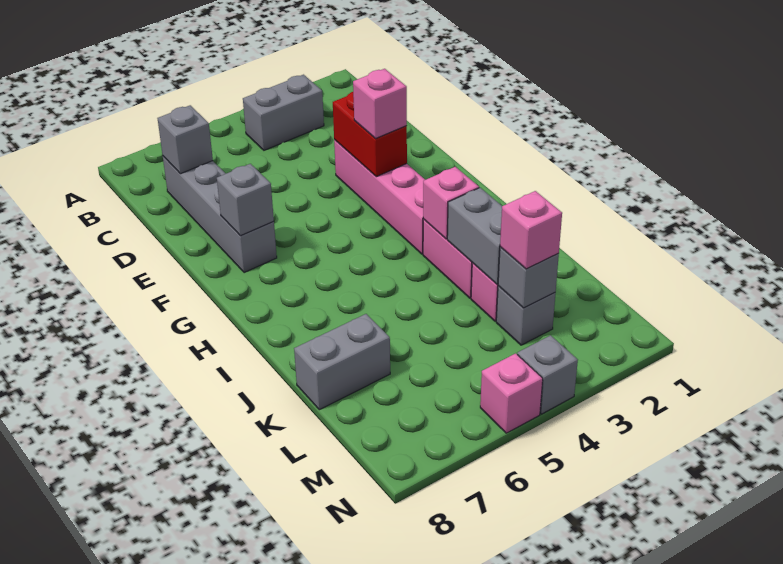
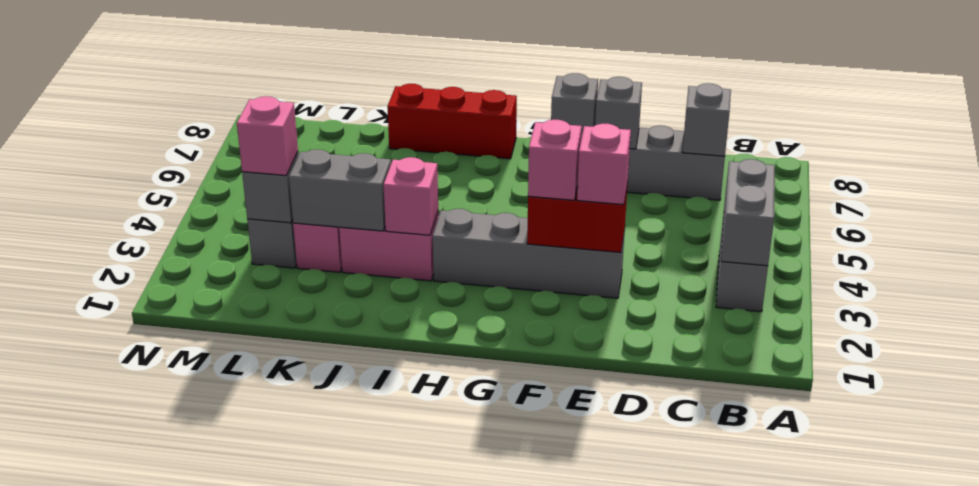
pink brick E3:H3 level 1 -> grey brick E3:H3 level 1
none -> red brick H8:J8 level 1
grey brick K7:K8 level 1 -> grey brick B3:B4 level 2
grey brick N4 level 1 -> grey brick E7 level 2
pink brick N5 level 1 -> pink brick E3 level 3

